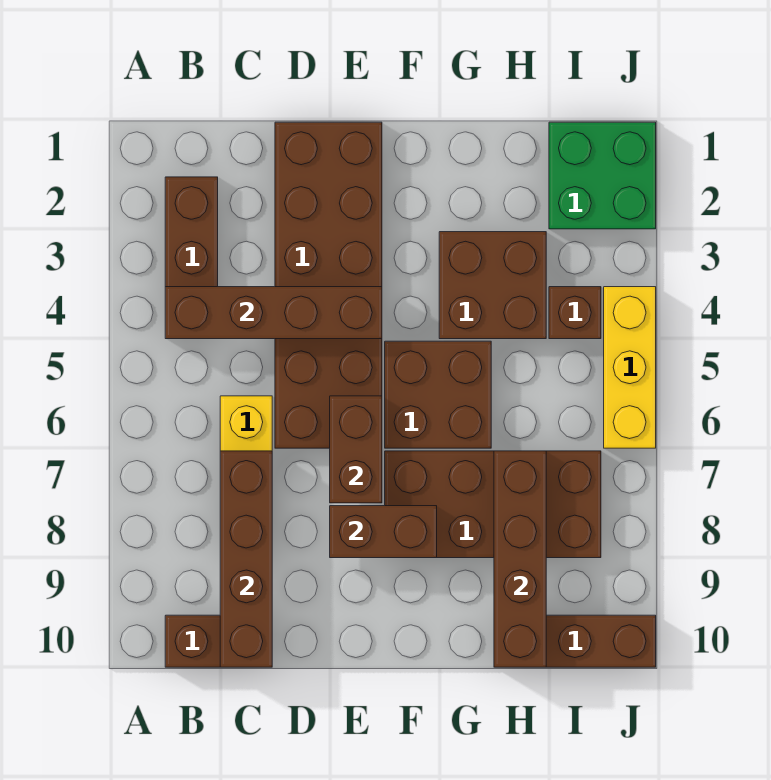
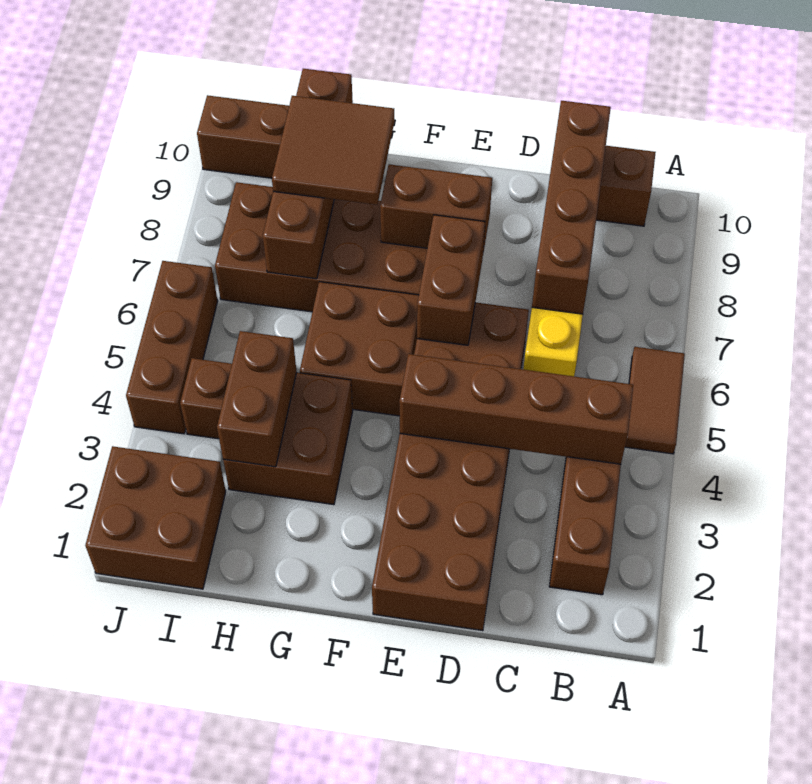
none -> brown tile A5:A6 level 1
none -> brown tile G8:H9 level 3
none -> brown brick H3:H4 level 2
green brick I1:J2 level 1 -> brown brick I1:J2 level 1
yellow brick J4:J6 level 1 -> brown brick J4:J6 level 1

